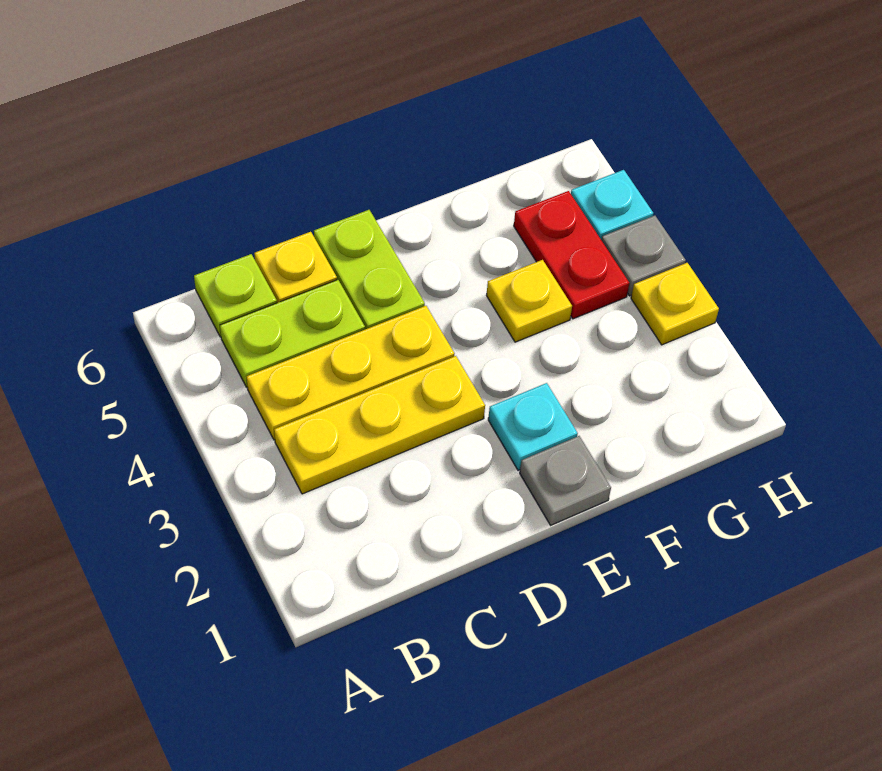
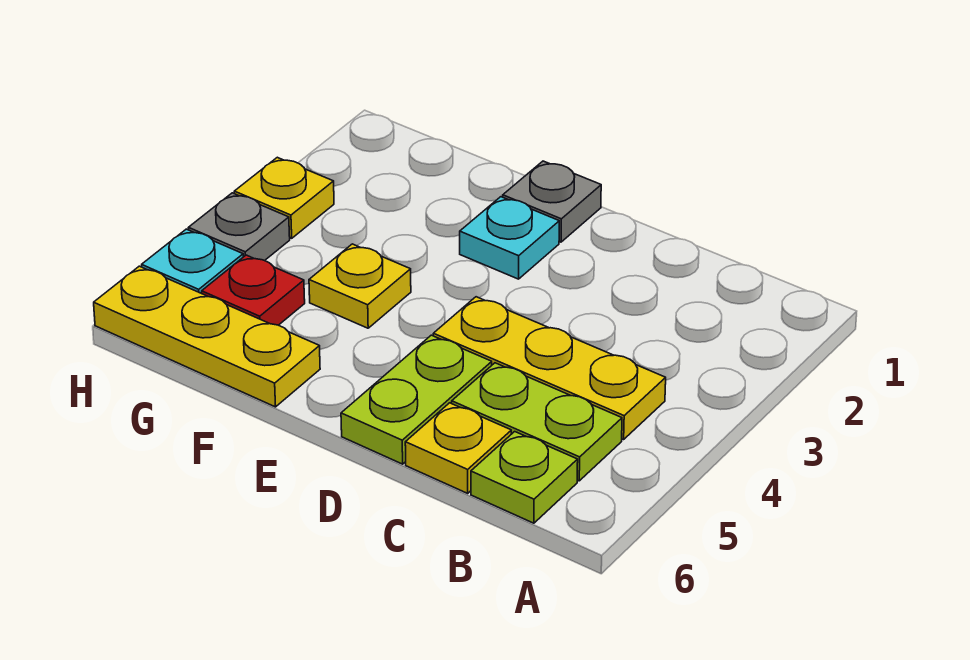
yellow plate B3:D3 level 1 -> yellow plate F6:H6 level 1
red plate G4:G5 level 1 -> red plate G5 level 1

